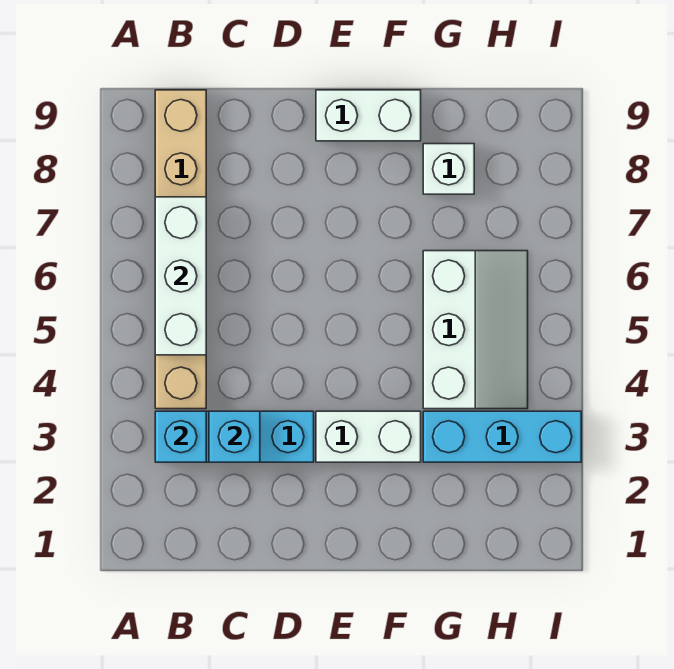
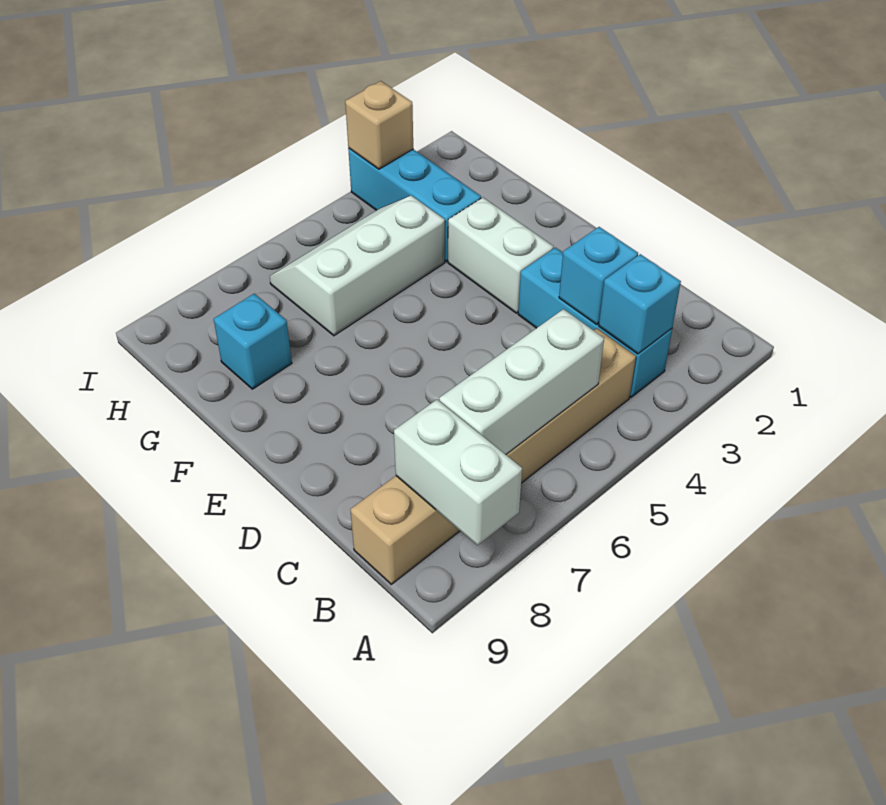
white brick E9:F9 level 1 -> white brick A8:B8 level 2
white brick G8 level 1 -> cyan brick G8 level 1
none -> tan brick I3 level 2

